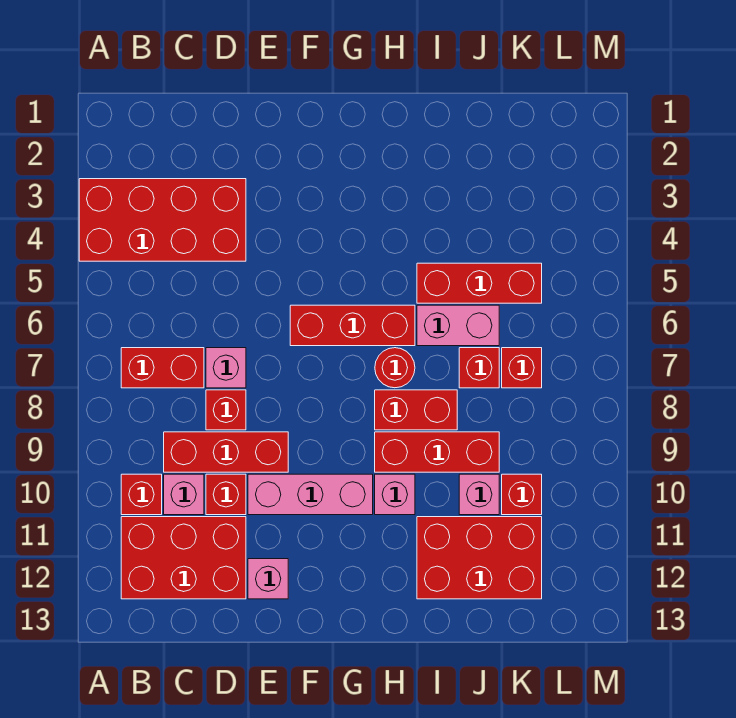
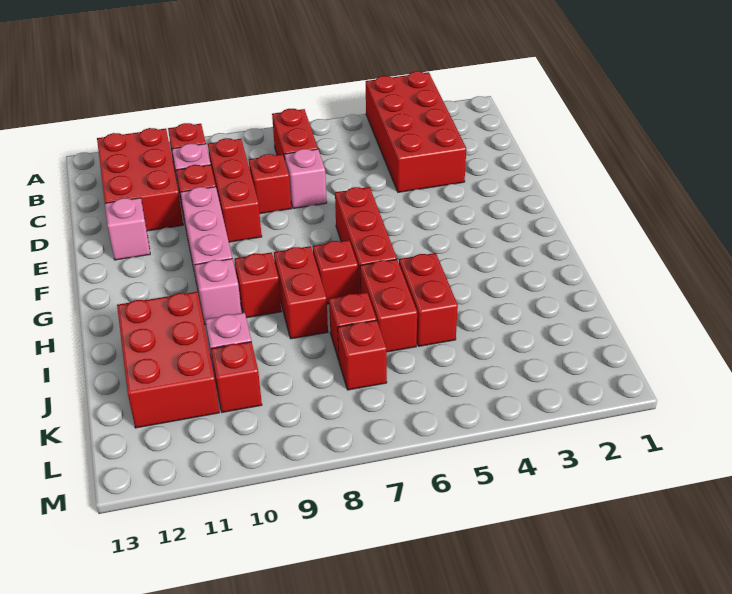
red round brick H7 level 1 -> red brick H7 level 1
red brick H9:J9 level 1 -> red brick H9 level 1
red brick I5:K5 level 1 -> red brick I5:J5 level 1
pink brick I6:J6 level 1 -> red brick I6:J6 level 1

